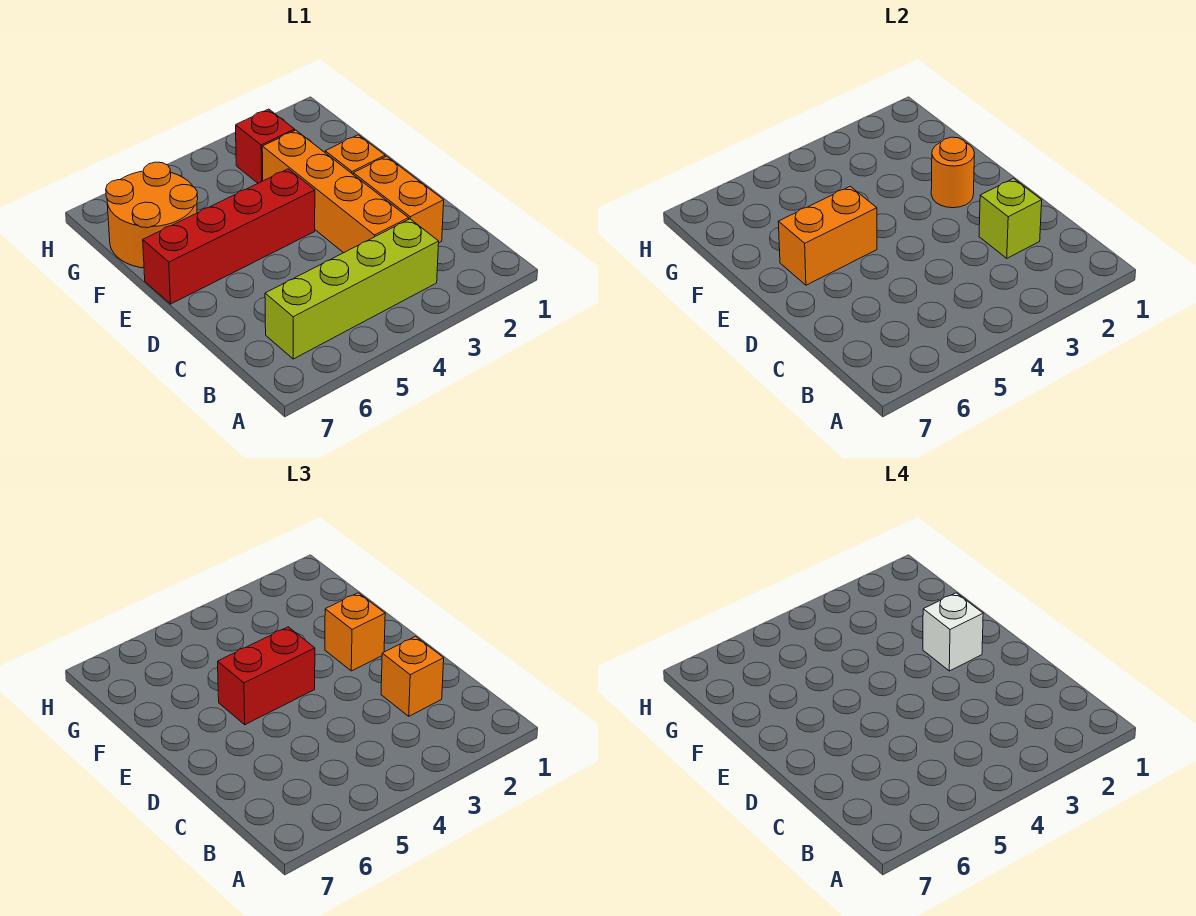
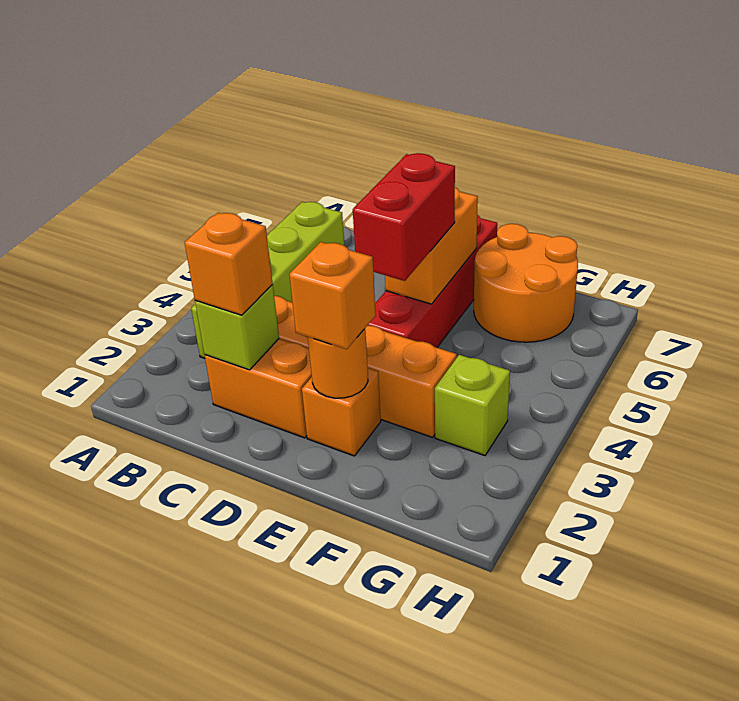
white brick E2 level 4 -> none
red brick G3 level 1 -> lime brick G3 level 1

